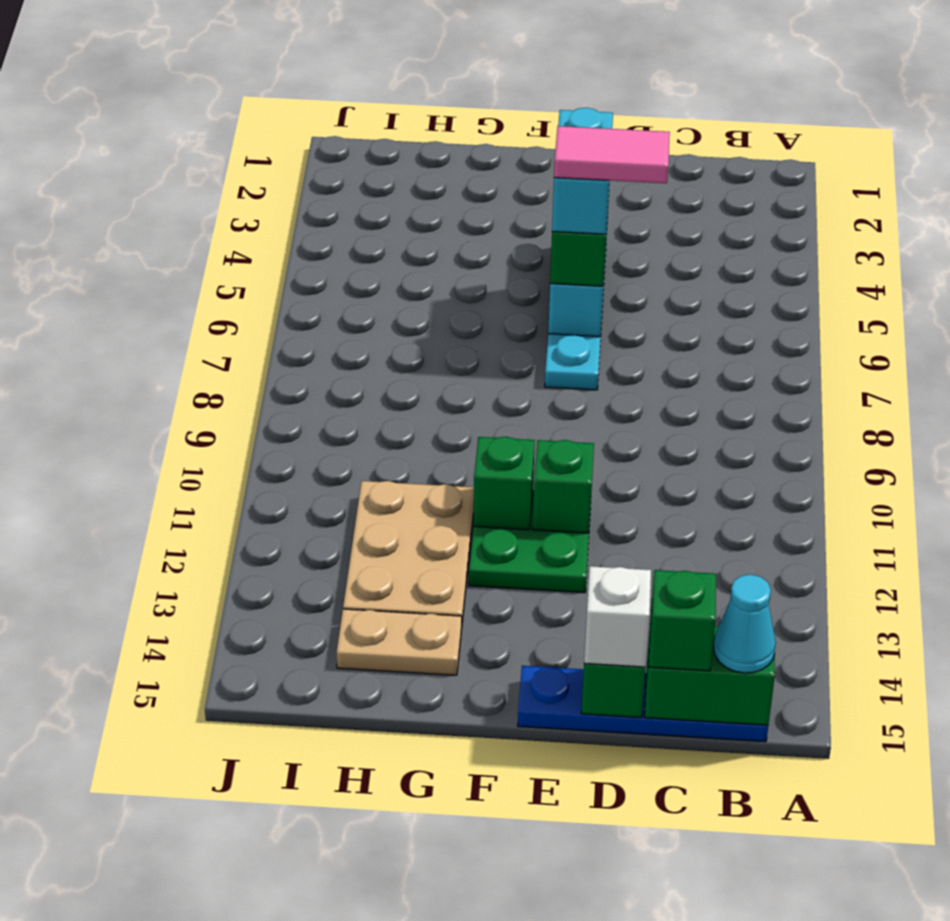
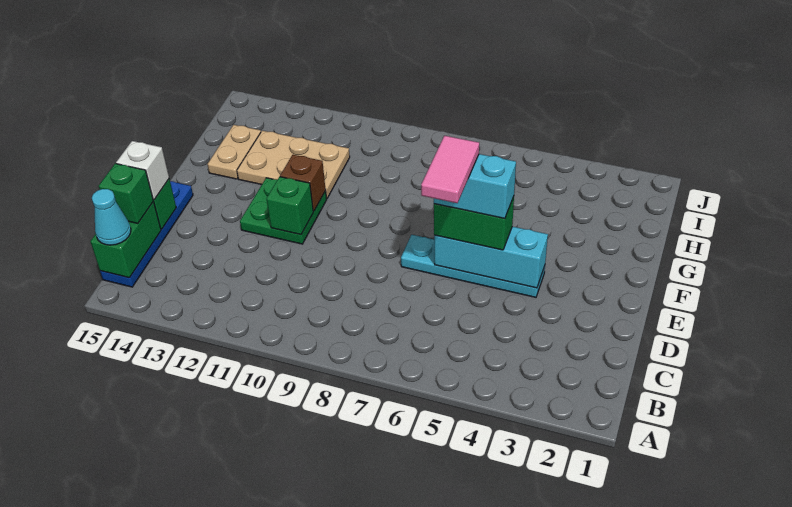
green brick F11 level 2 -> brown brick F11 level 2

